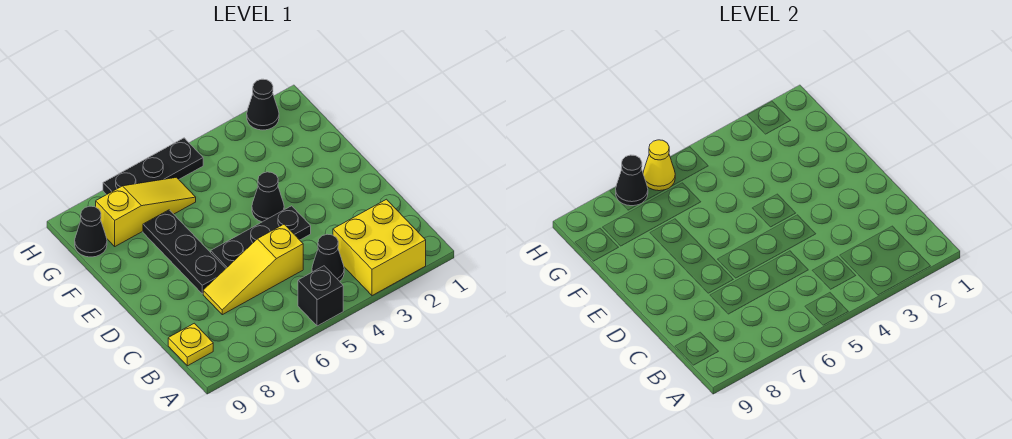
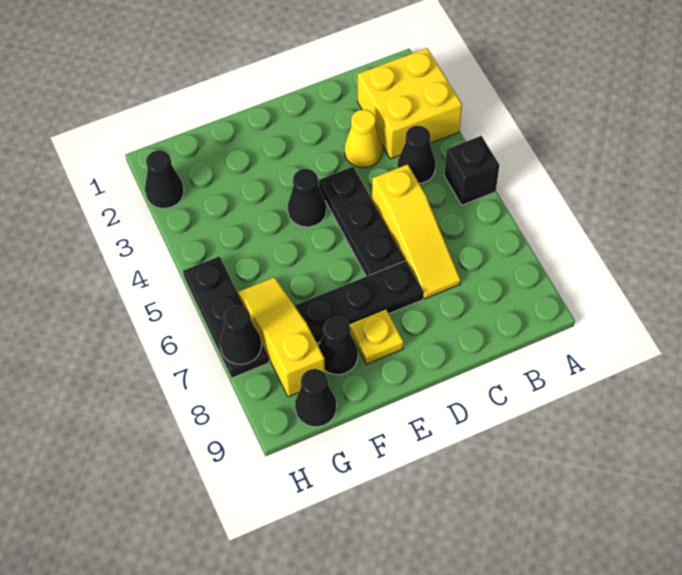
yellow plate B9 level 1 -> yellow plate E8 level 1
none -> black cone F8 level 1
yellow cone H6 level 2 -> yellow cone C3 level 1

